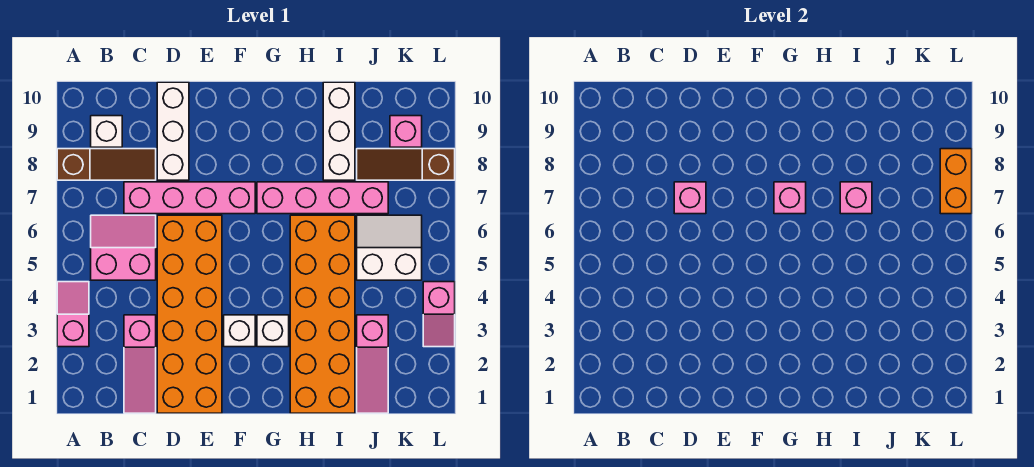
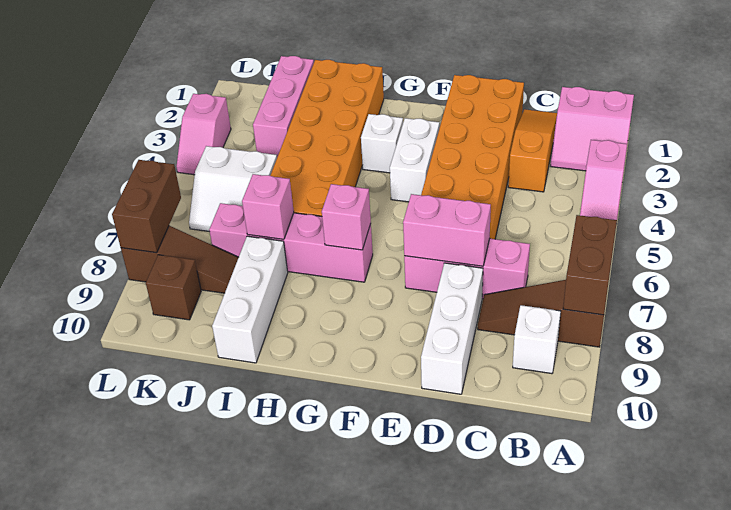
none -> brown brick A7:A8 level 2
pink slope B5:C6 level 1 top 5 -> pink slope A1:B2 level 1 top 1
pink slope C1:C3 level 1 top 3 -> orange slope C1:C3 level 1 top 3
pink brick C7:F7 level 1 -> pink brick C7:E7 level 1
pink brick D7 level 2 -> pink brick D7:E7 level 2
white brick F3 level 1 -> white brick F3:F4 level 1
pink slope J1:J3 level 1 top 3 -> pink brick J1:J3 level 1
pink brick K9 level 1 -> brown brick K9 level 1
pink slope L3:L4 level 1 top 4 -> pink slope L3:L4 level 1 top 3
orange brick L7:L8 level 2 -> brown brick L7:L8 level 2

